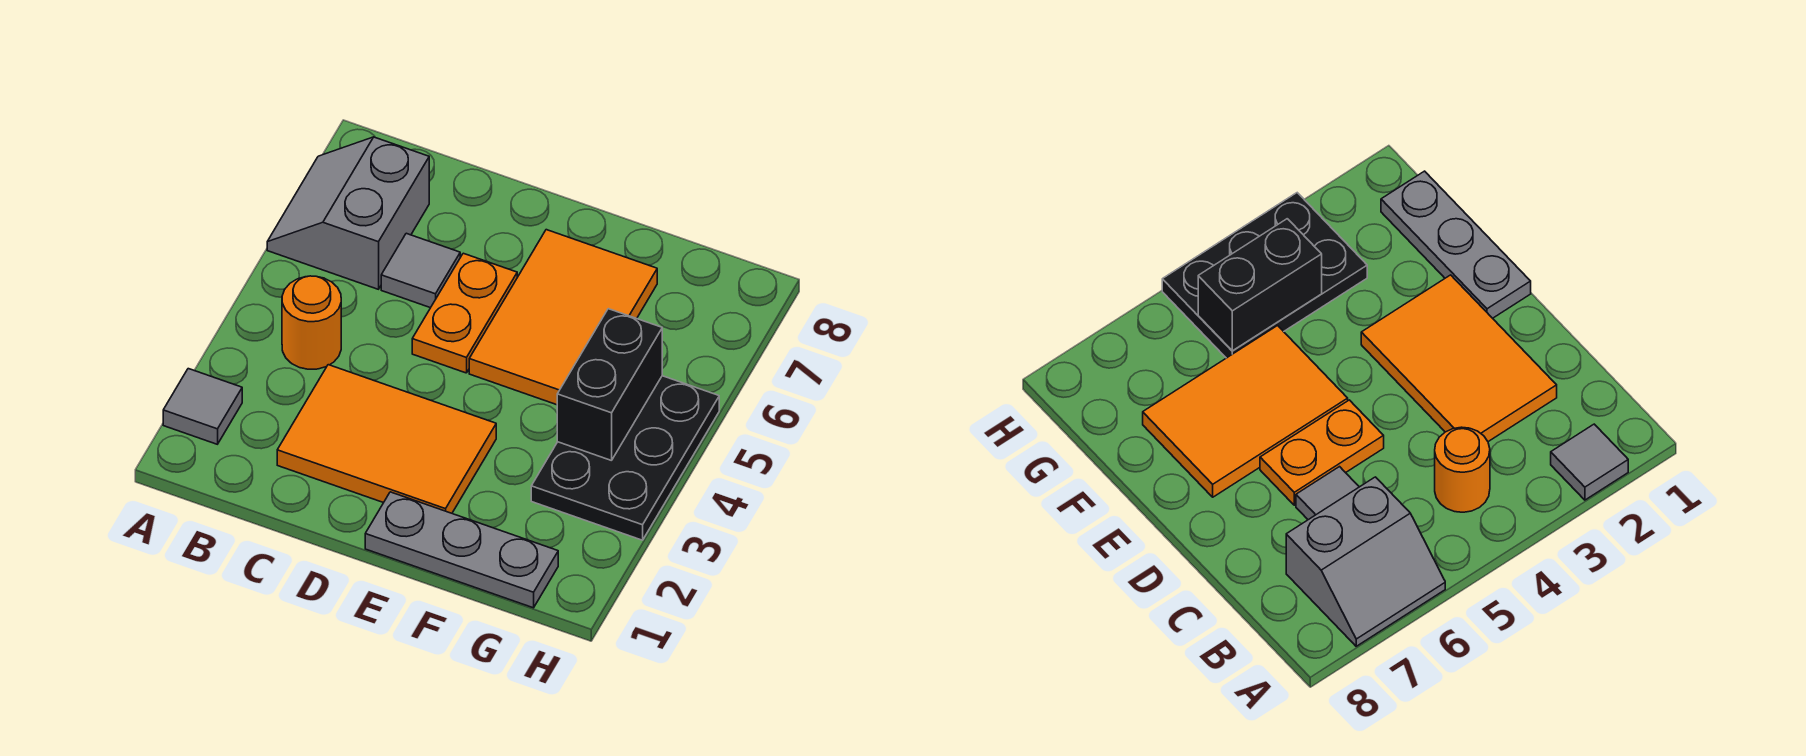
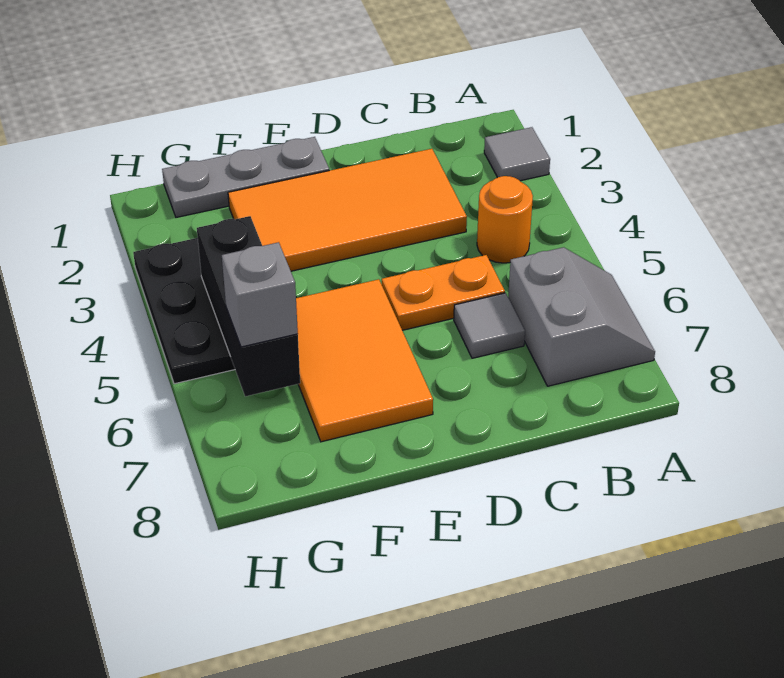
orange tile C2:E3 level 1 -> orange tile C2:F3 level 1
orange plate D5:D6 level 1 -> orange plate C5:D5 level 1
black brick G4:G5 level 2 -> black brick G4:G6 level 2
none -> grey brick G6 level 3

